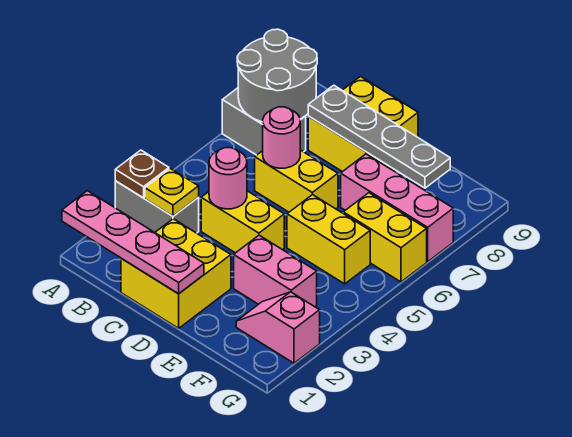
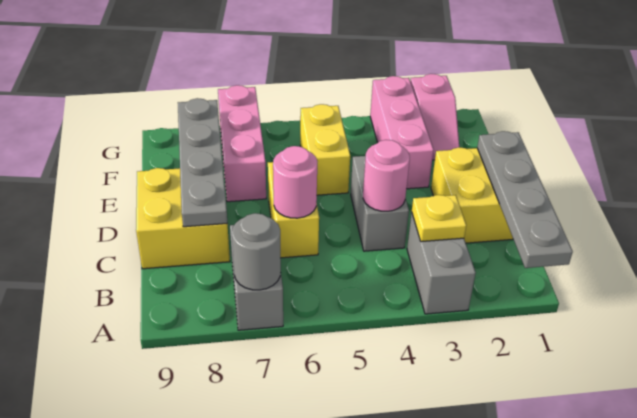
pink plate A1:D1 level 2 -> grey plate A1:D1 level 2
brown plate A3 level 2 -> none
grey round brick A7:B8 level 2 -> grey round brick A7 level 2
yellow brick C4:D4 level 1 -> grey brick C4:D4 level 1
pink brick E3:F3 level 1 -> pink brick E3:G3 level 1
yellow brick F6:G6 level 1 -> none

